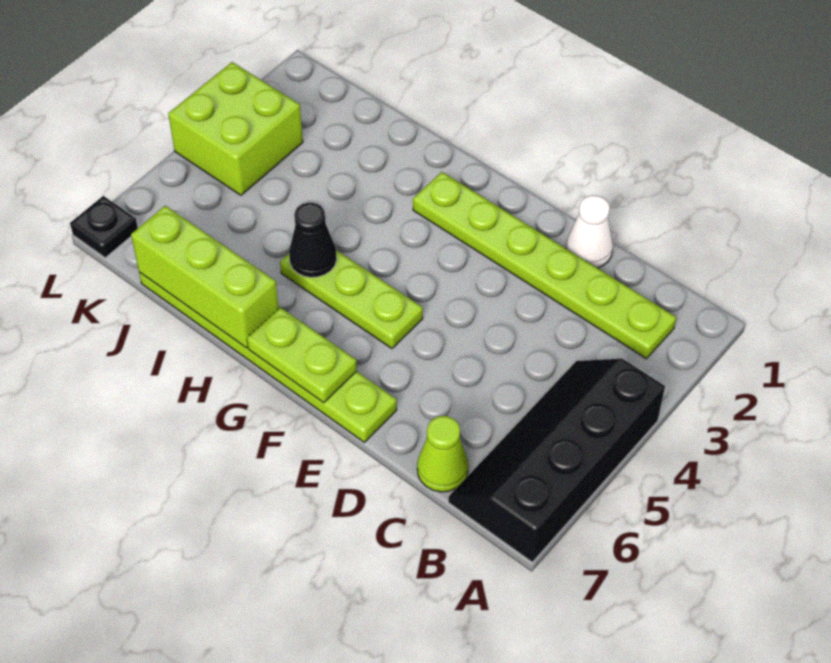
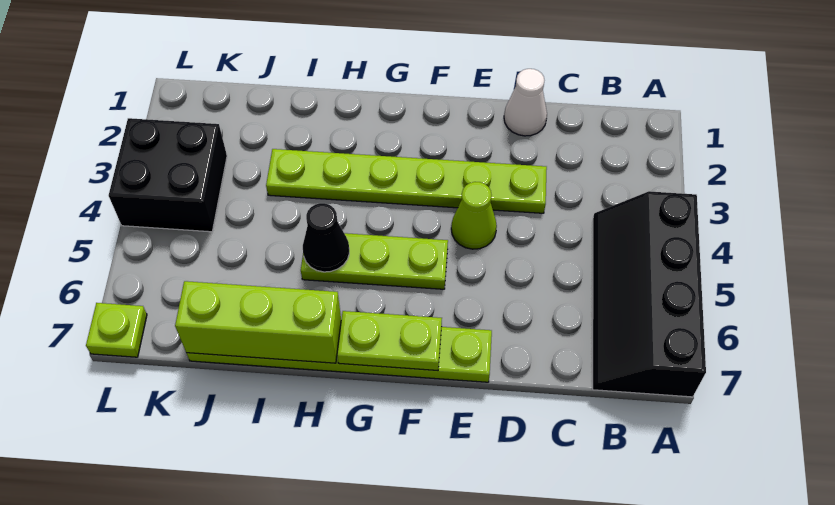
lime plate B2:G2 level 1 -> lime plate D3:I3 level 1
lime cone C7 level 1 -> lime cone E4 level 1
lime brick K3:L4 level 1 -> black brick K3:L4 level 1
black plate L7 level 1 -> lime plate L7 level 1

